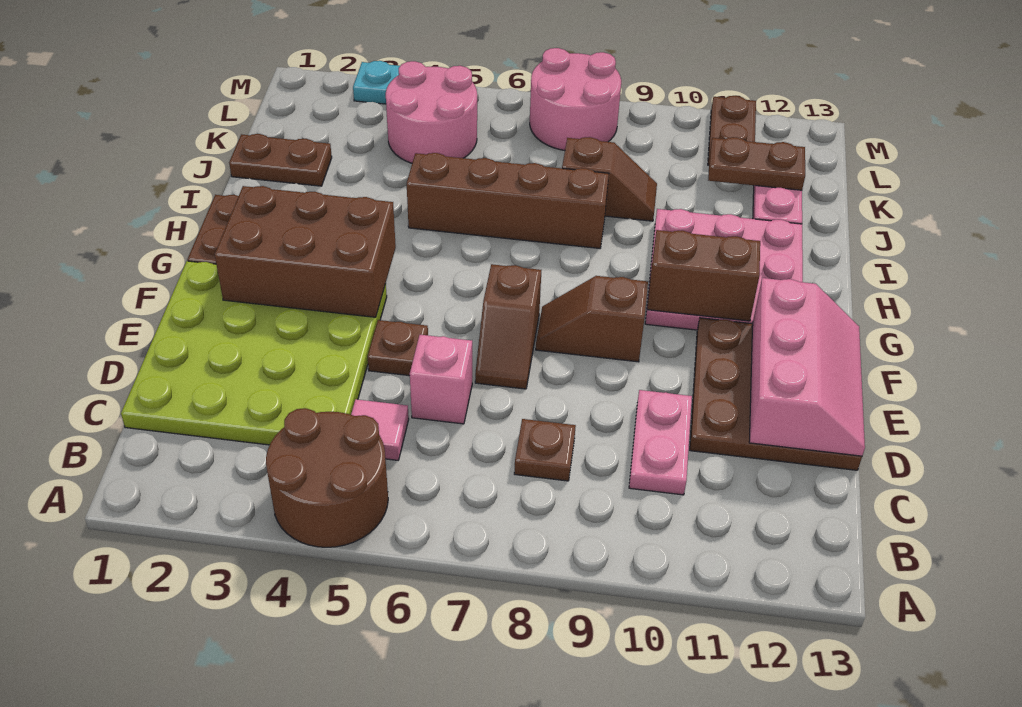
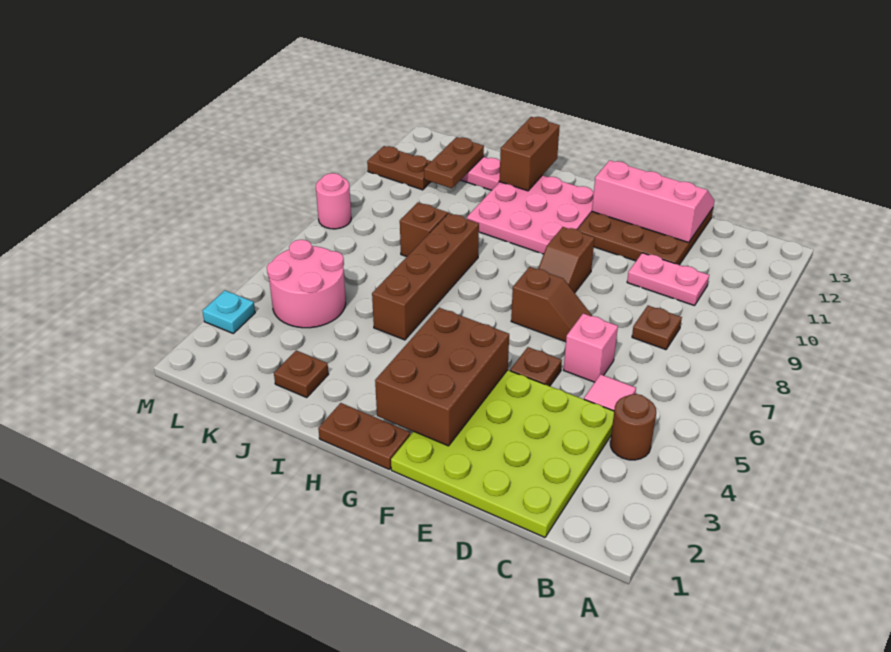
brown round brick A4:B5 level 1 -> brown round brick B4 level 1
brown brick G10:G11 level 2 -> brown brick I12:I13 level 2
brown plate J1:J2 level 1 -> brown plate J2 level 1
pink round brick L7:M8 level 1 -> pink round brick M8 level 1

